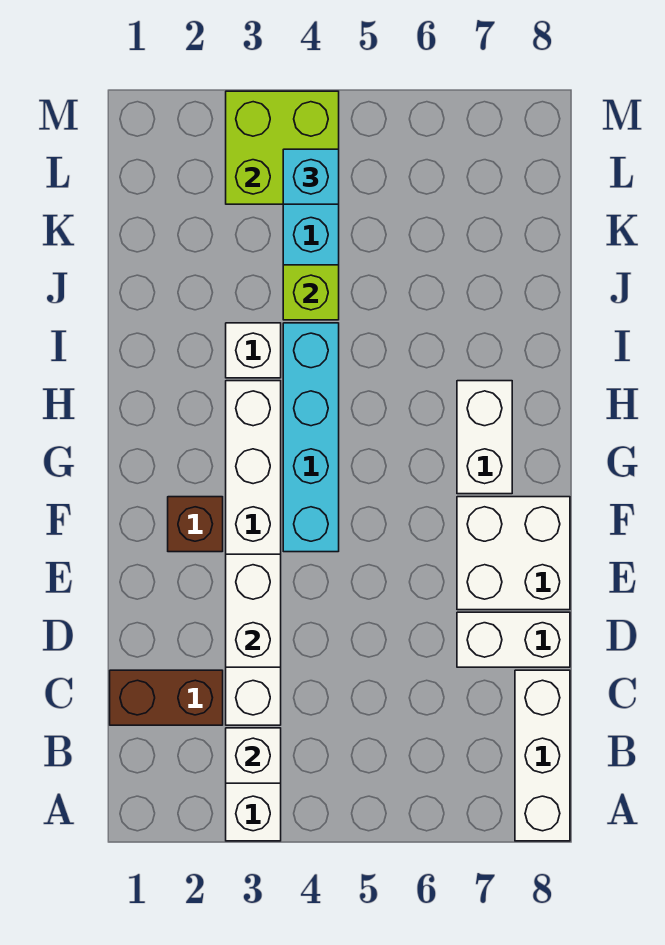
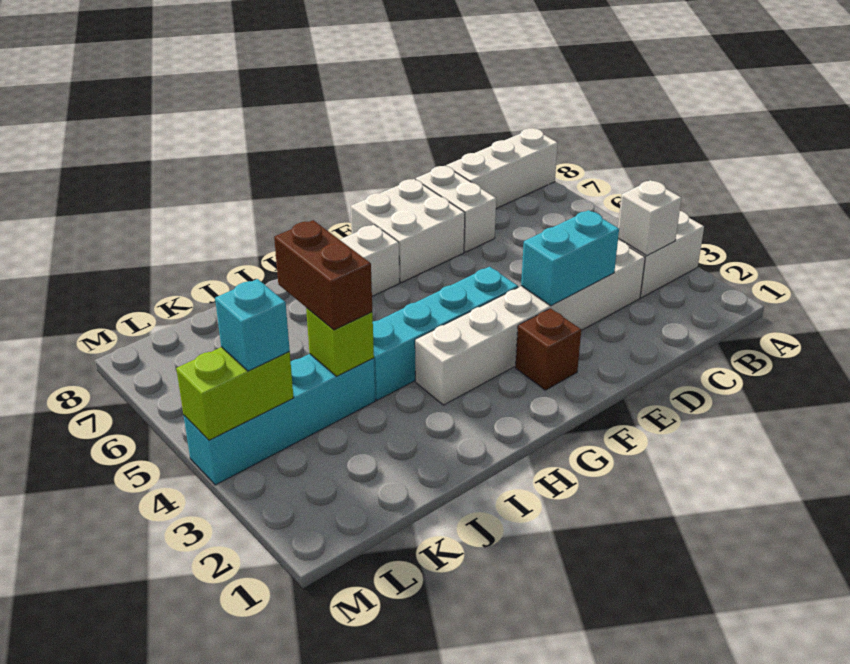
brown brick C1:C2 level 1 -> brown brick J4:J5 level 3
white brick D3:E3 level 2 -> cyan brick D3:E3 level 2
white brick I3 level 1 -> none
lime brick L3:M4 level 2 -> lime brick L4:M4 level 2

